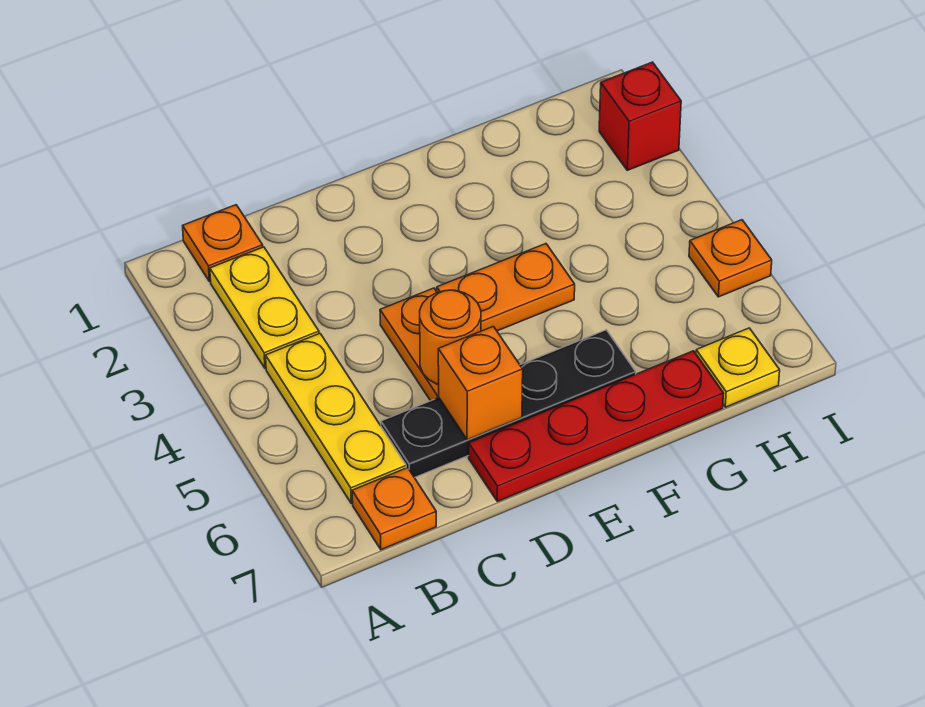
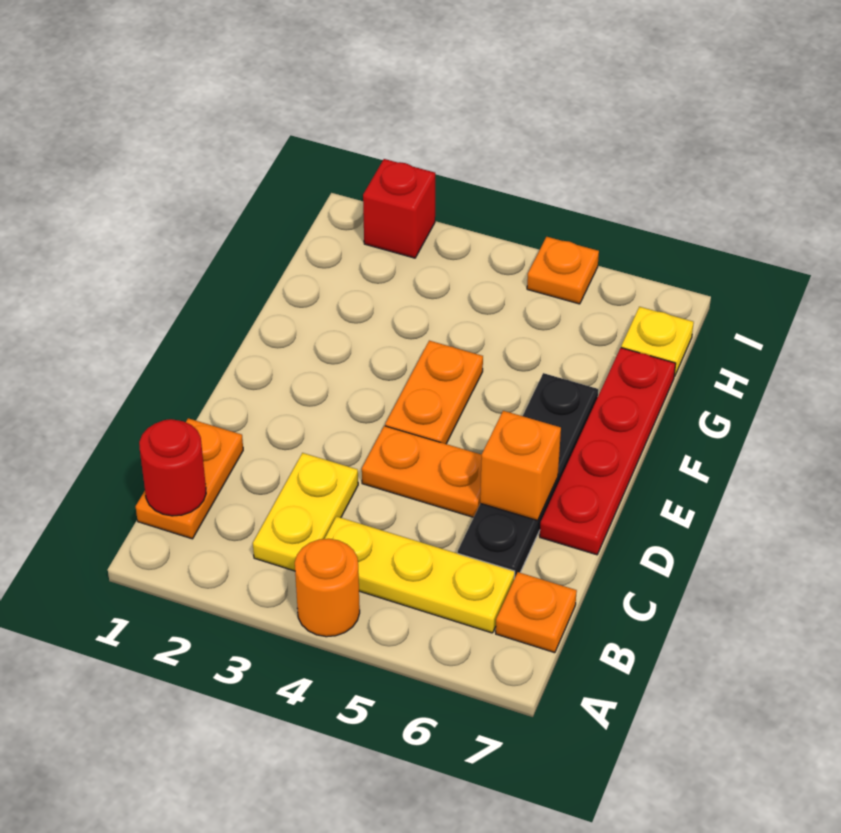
orange plate B1 level 1 -> orange plate B1:C1 level 1
none -> red round brick B1 level 2
yellow plate B2:B3 level 1 -> yellow plate B3:C3 level 1
orange round brick D5 level 2 -> orange round brick A4 level 1

